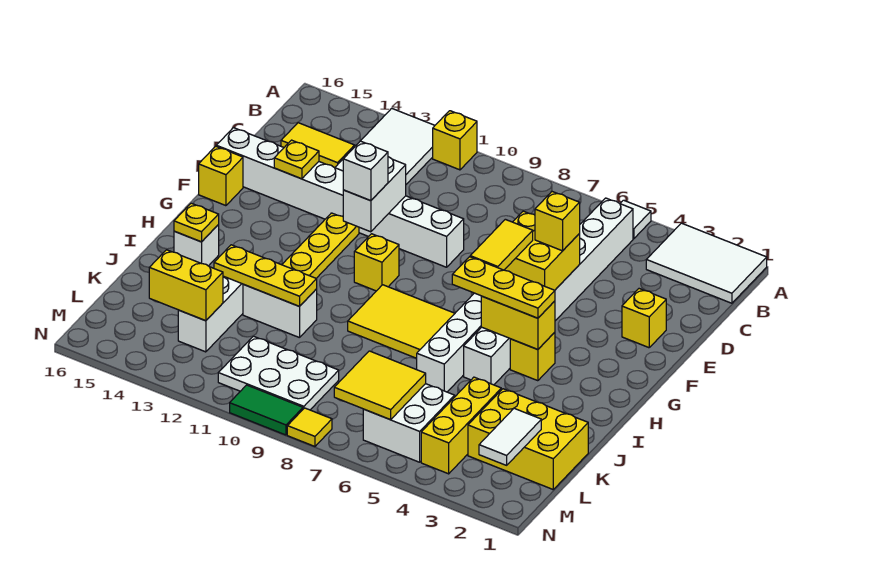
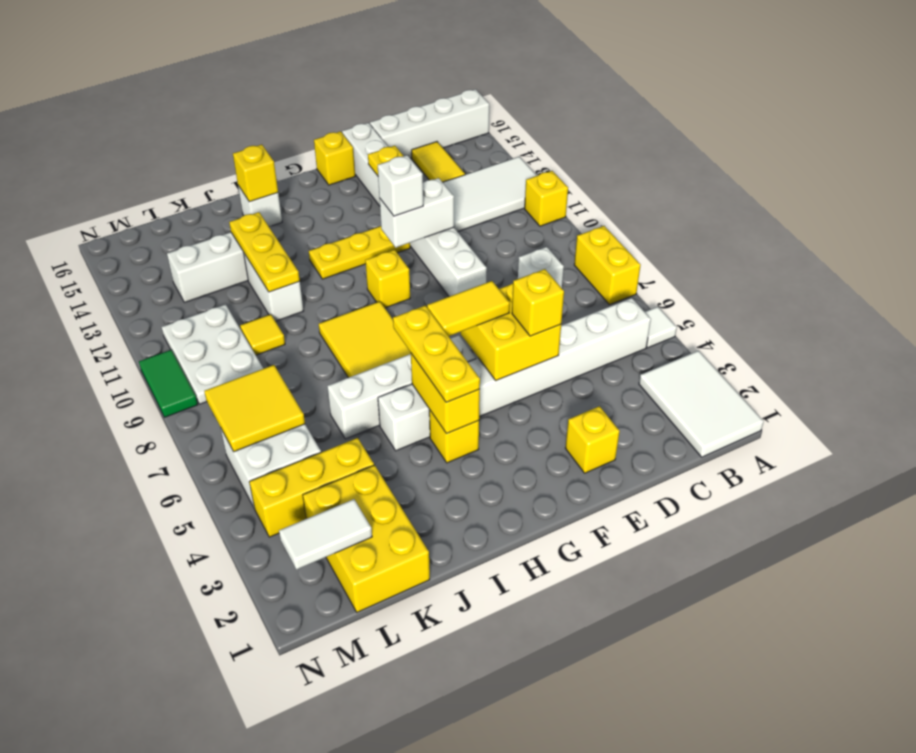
none -> white brick A16:D16 level 1
none -> white brick C8 level 1
yellow plate I15 level 2 -> yellow brick I15 level 2
yellow brick L13:L14 level 2 -> yellow brick A7:A8 level 1
yellow tile N8 level 1 -> yellow tile K10 level 1

